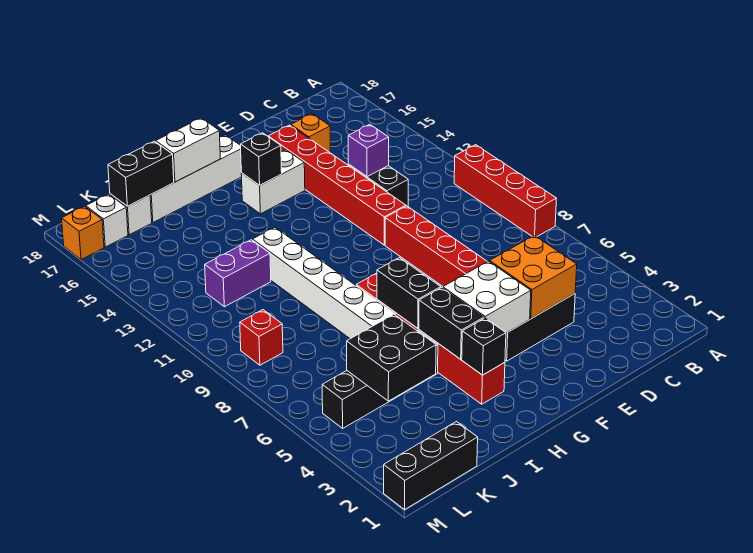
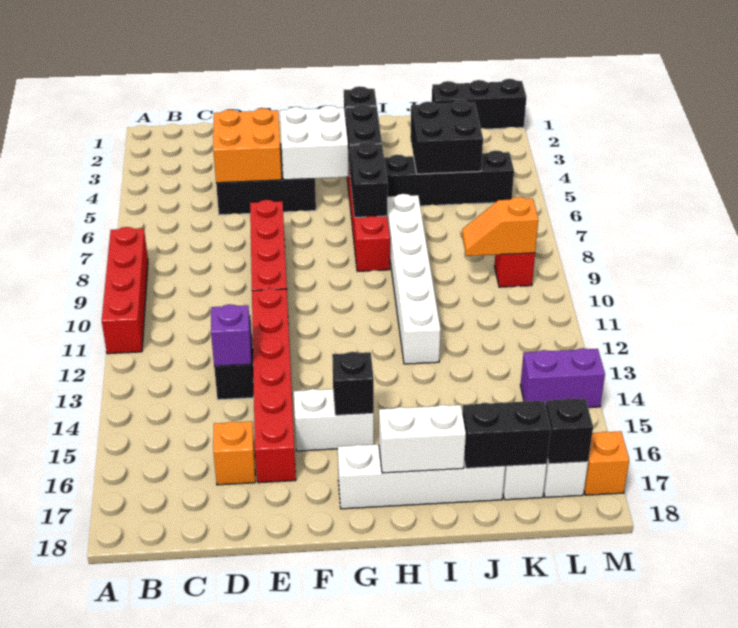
purple brick J12:K12 level 1 -> purple brick L14:M14 level 1
none -> orange slope K9:L9 level 2 top L
none -> black brick L17 level 2

